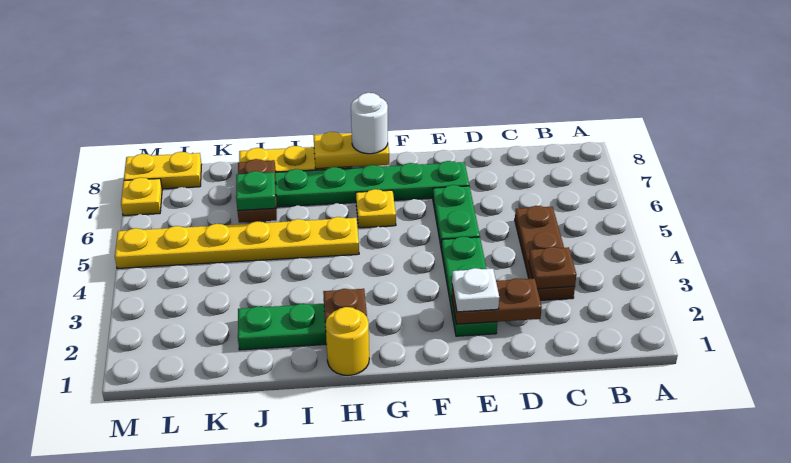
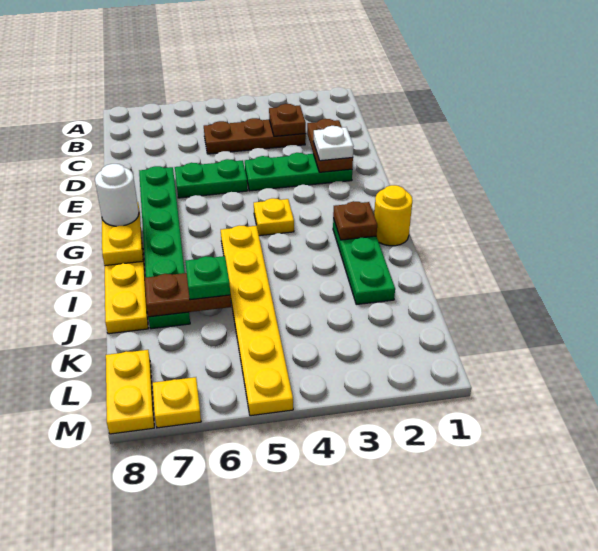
yellow plate G6 level 1 -> yellow plate G4 level 1

